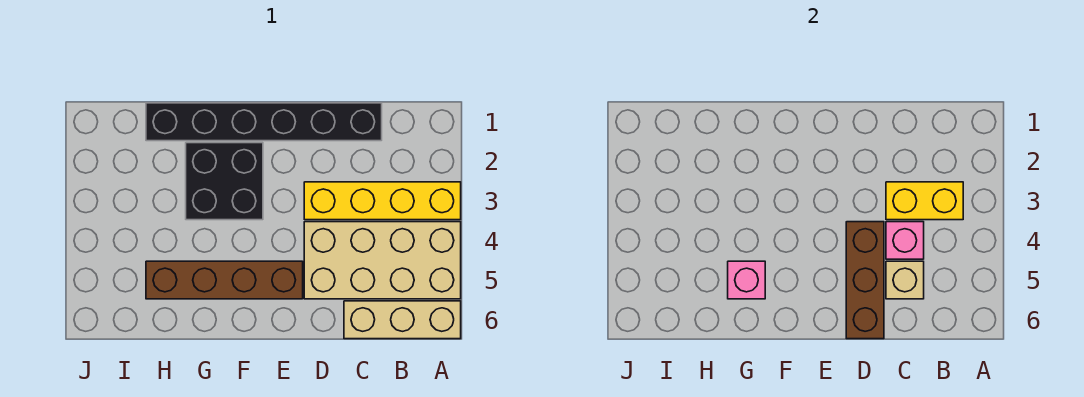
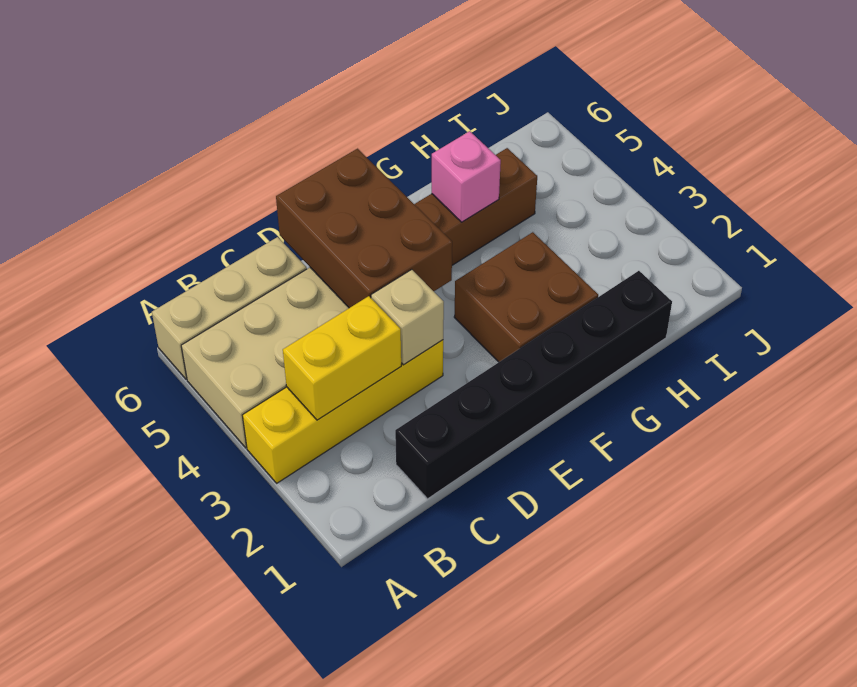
pink brick C4 level 2 -> none
tan brick C5 level 2 -> tan brick D3 level 2
brown brick D4:D6 level 2 -> brown brick D4:E6 level 2
black brick F2:G3 level 1 -> brown brick F2:G3 level 1

